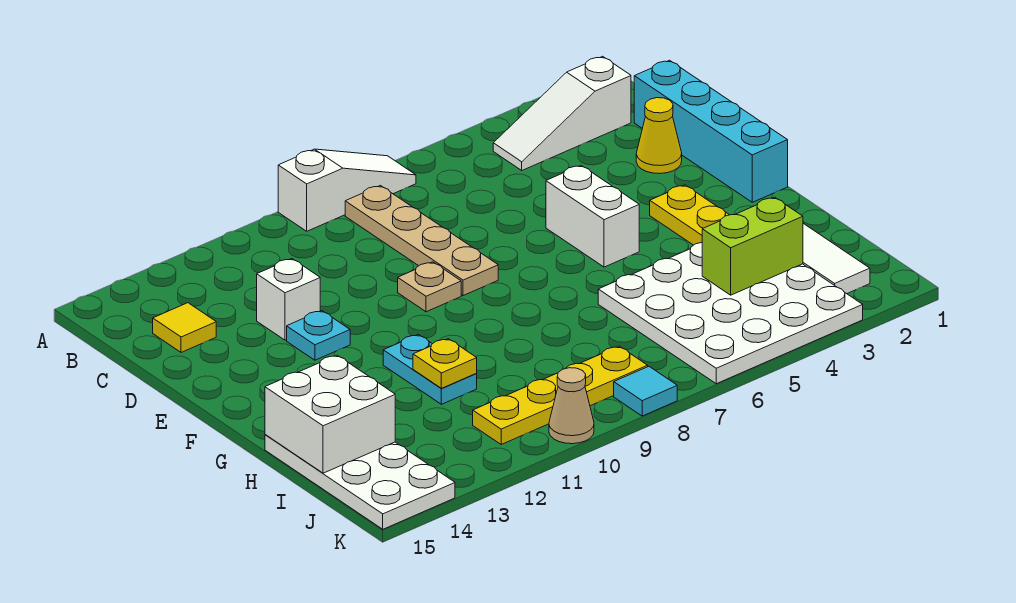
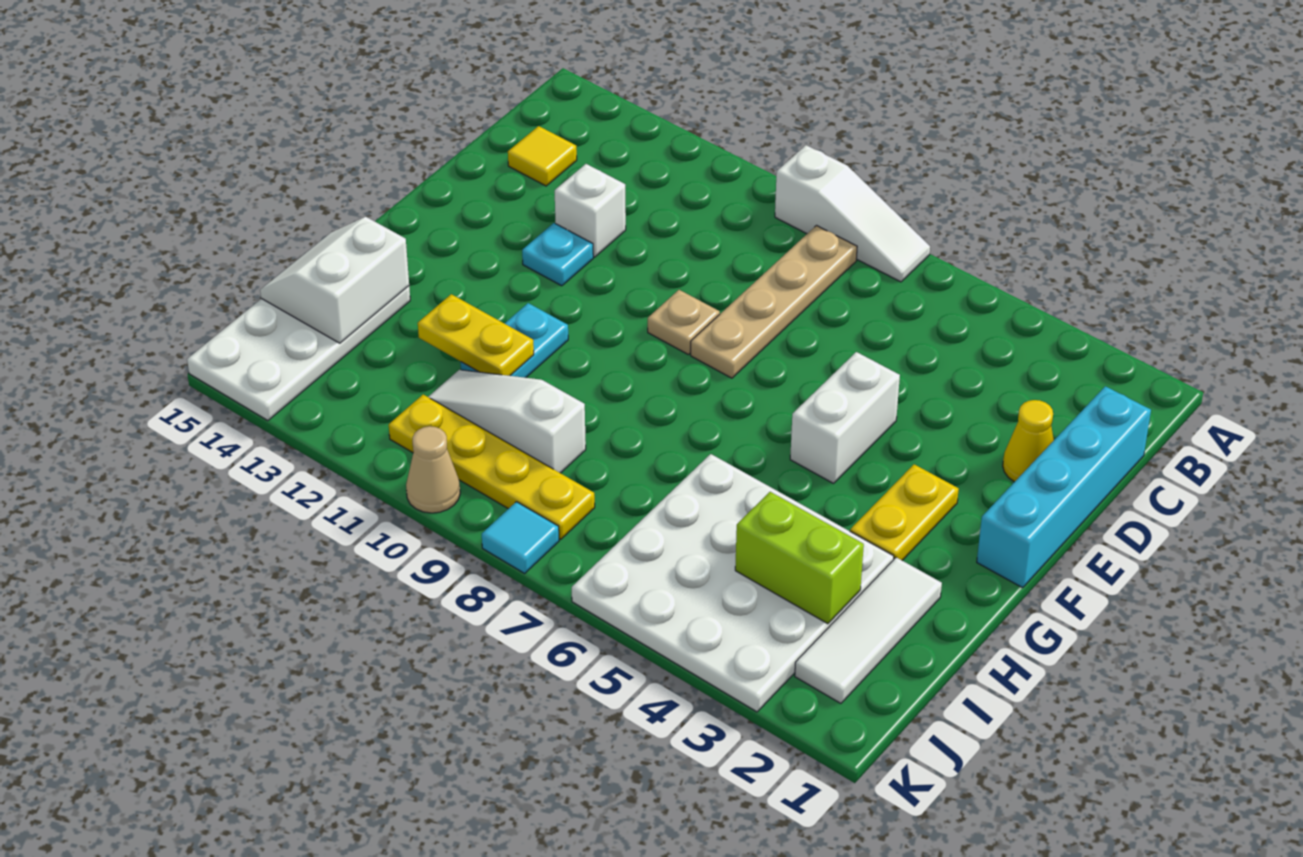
white slope B2:B4 level 1 top 2 -> white slope I9:I11 level 1 top 9
yellow plate H11 level 2 -> yellow plate H11:H12 level 2
white brick H14:I15 level 2 -> white slope H14:I15 level 2 top 14

